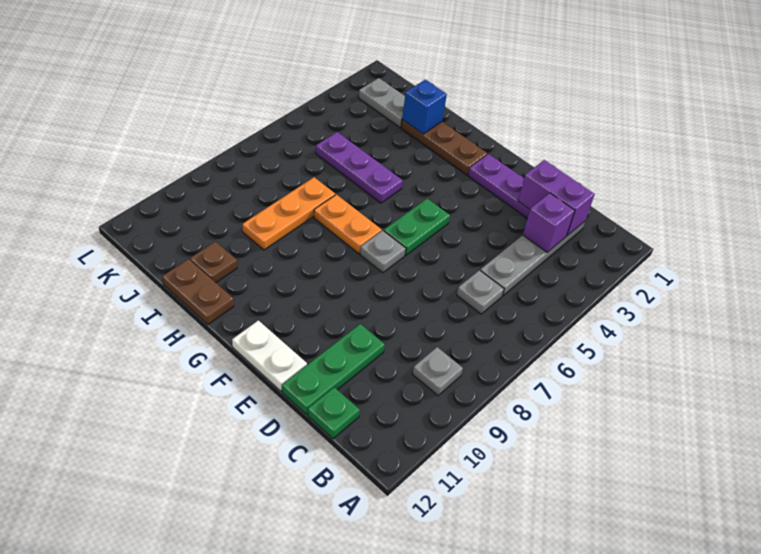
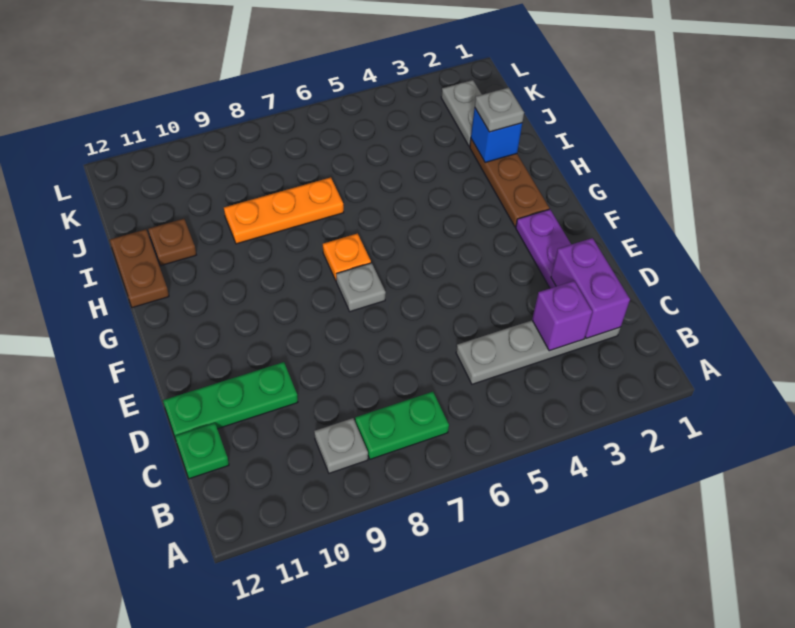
grey plate C6 level 1 -> grey plate I2 level 3
white plate E12:F12 level 1 -> none
green plate F5:F6 level 1 -> green plate B7:B8 level 1
orange plate G7:H7 level 1 -> orange plate G7 level 1
purple plate H5:J5 level 1 -> none

